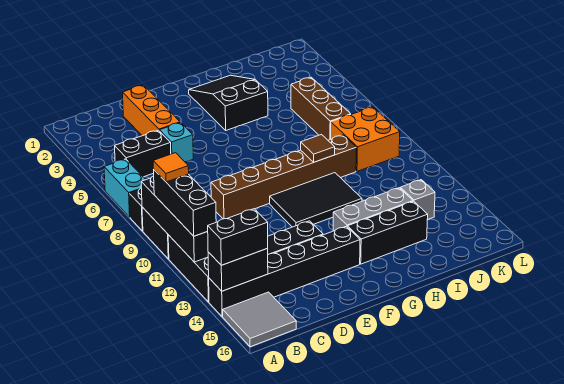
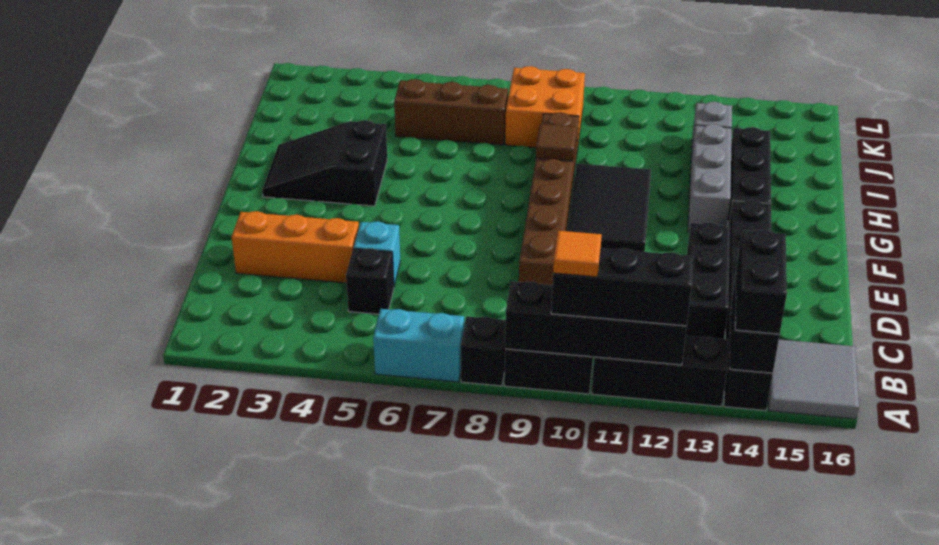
black brick B5:C5 level 1 -> black brick C5 level 1

